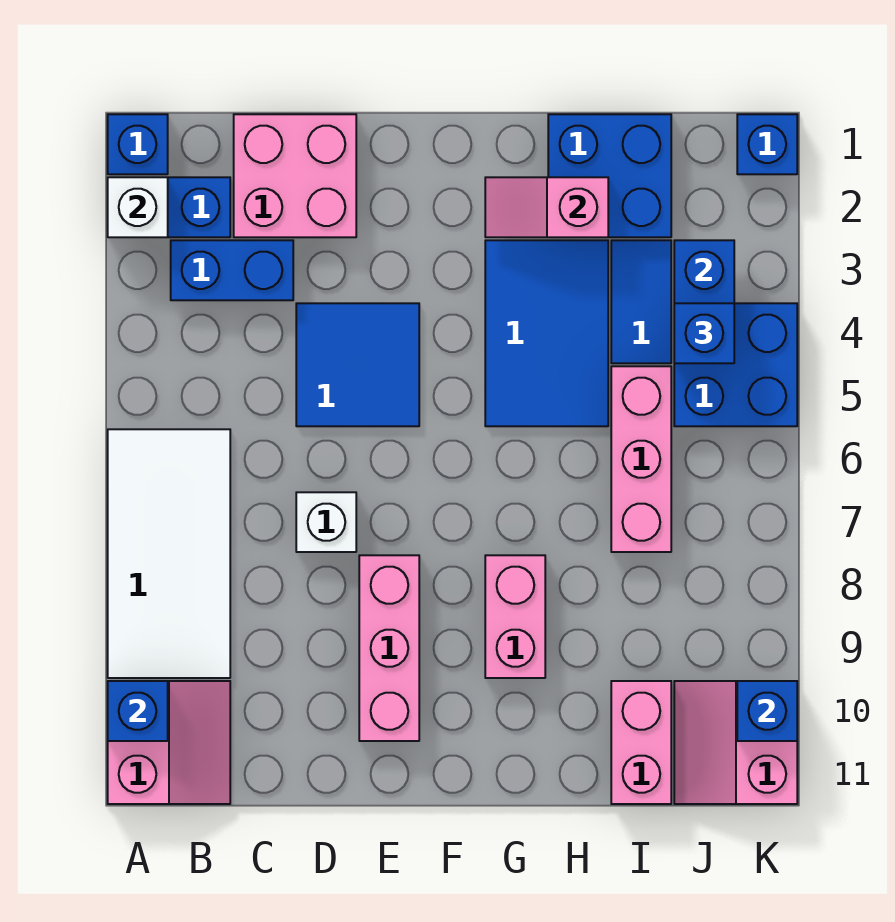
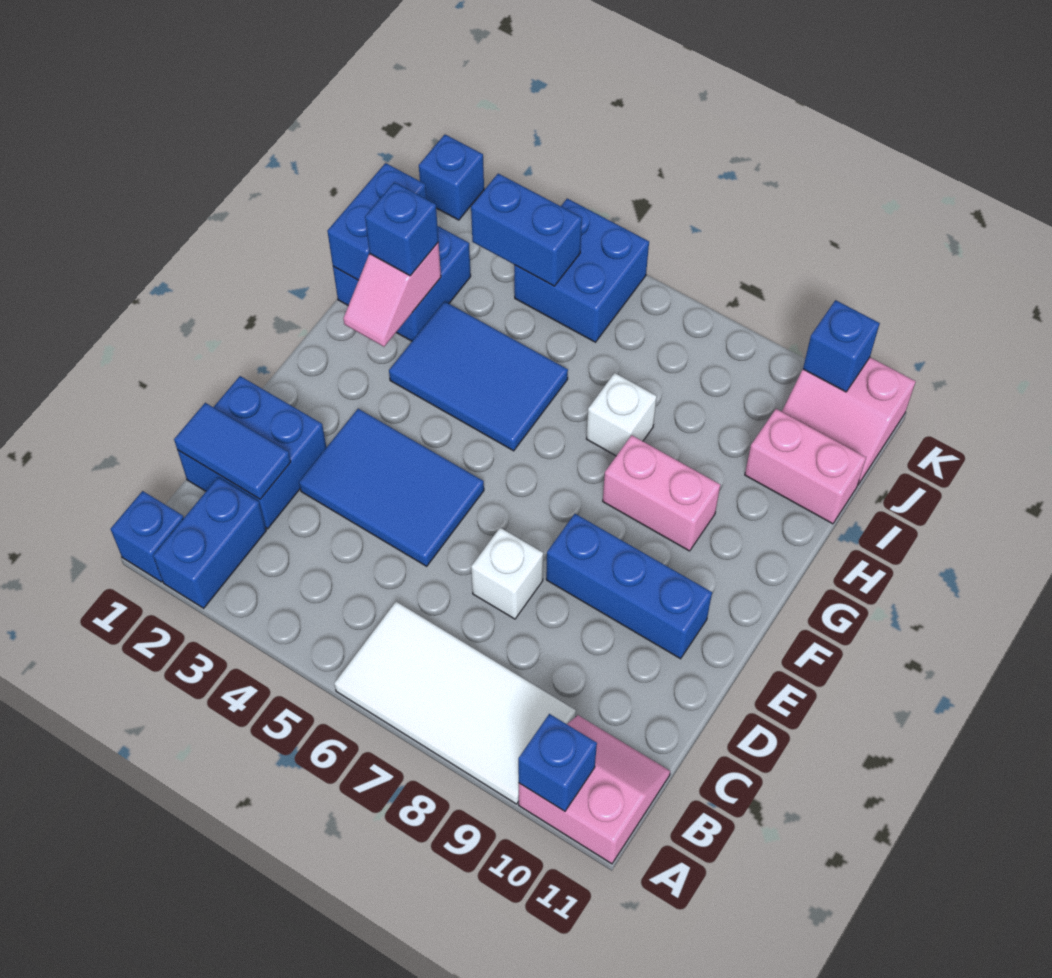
white brick A2 level 2 -> white brick H7 level 1
blue brick B3:C3 level 1 -> blue brick H1:I1 level 2
pink brick C1:D2 level 1 -> blue brick C1:D2 level 1
blue tile D4:E5 level 1 -> blue tile D3:E5 level 1
pink brick E8:E10 level 1 -> blue brick E8:E10 level 1
blue tile I3:I4 level 1 -> blue tile C1:C2 level 2
pink brick I5:I7 level 1 -> none
blue brick J4 level 3 -> blue brick H2 level 3

